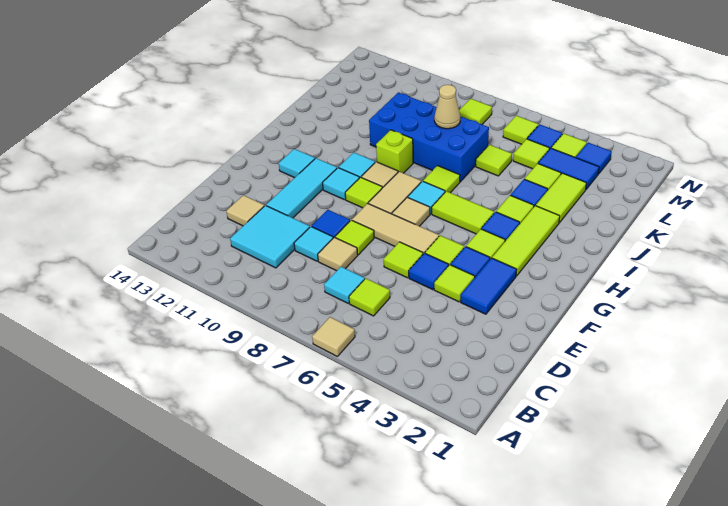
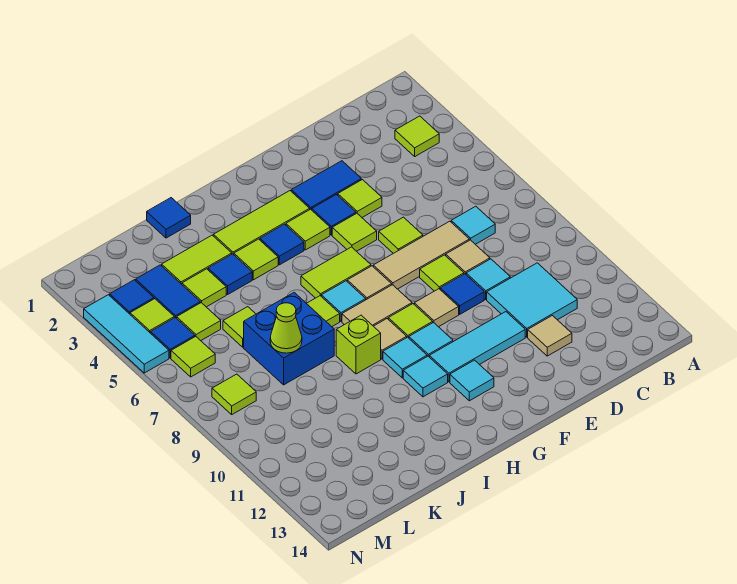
tan tile A6 level 1 -> tan tile F9 level 1
lime tile C6 level 1 -> lime tile B3 level 1
blue tile E5 level 1 -> blue tile J1 level 1
tan tile F6:F8 level 1 -> tan tile D7:F7 level 1
lime tile H5:H6 level 1 -> lime tile G6:H6 level 1
none -> cyan tile H11 level 1
blue brick J7:K10 level 1 -> blue brick J7:K8 level 1
tan cone K8 level 2 -> lime cone K8 level 2
none -> cyan tile N3:N5 level 1

